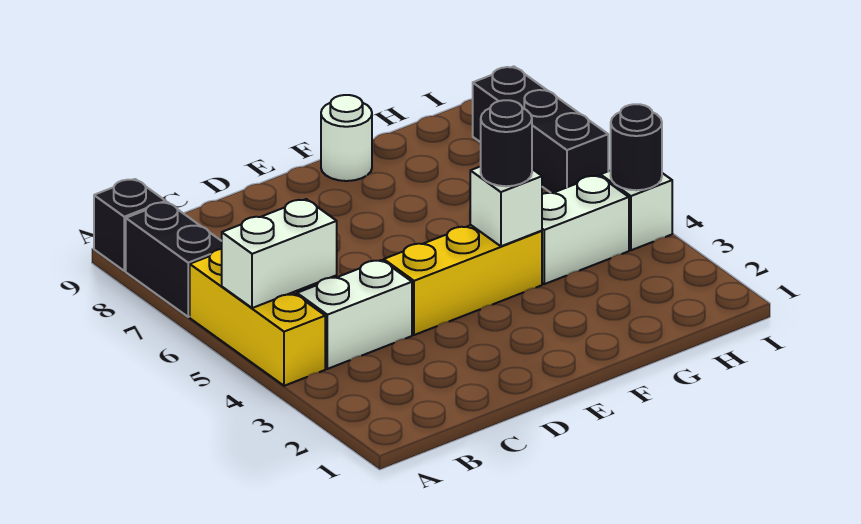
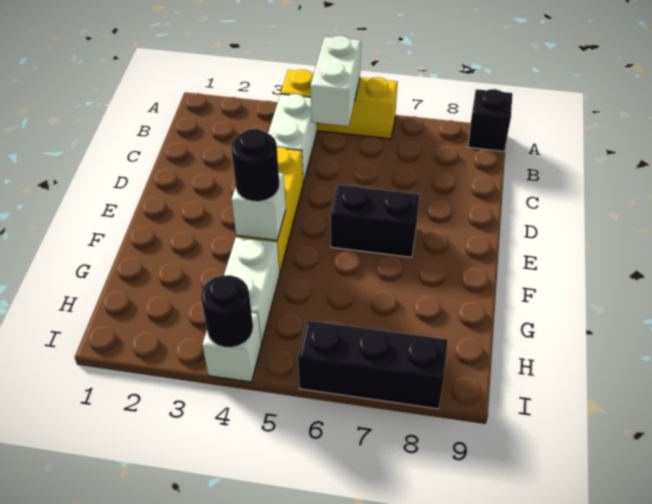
black brick A7:A8 level 1 -> black brick E6:E7 level 1
white round brick F9 level 1 -> none

